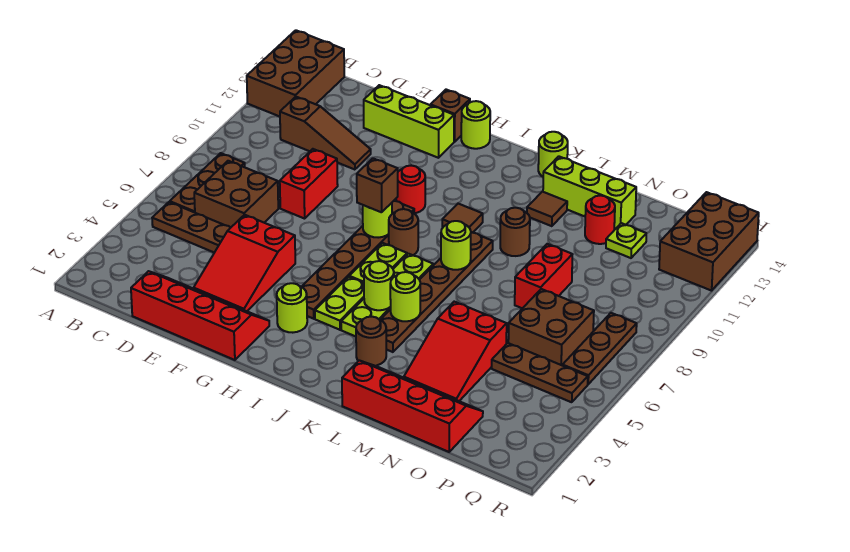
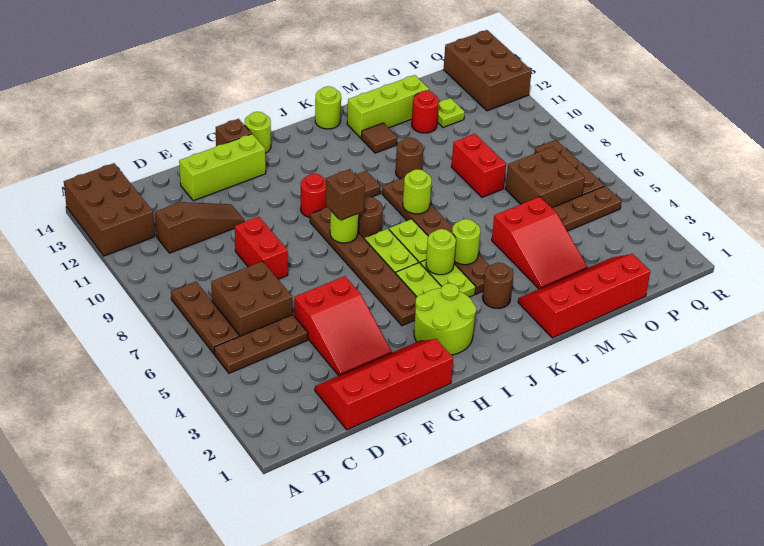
lime round brick H3 level 1 -> lime round brick H2:I3 level 1

